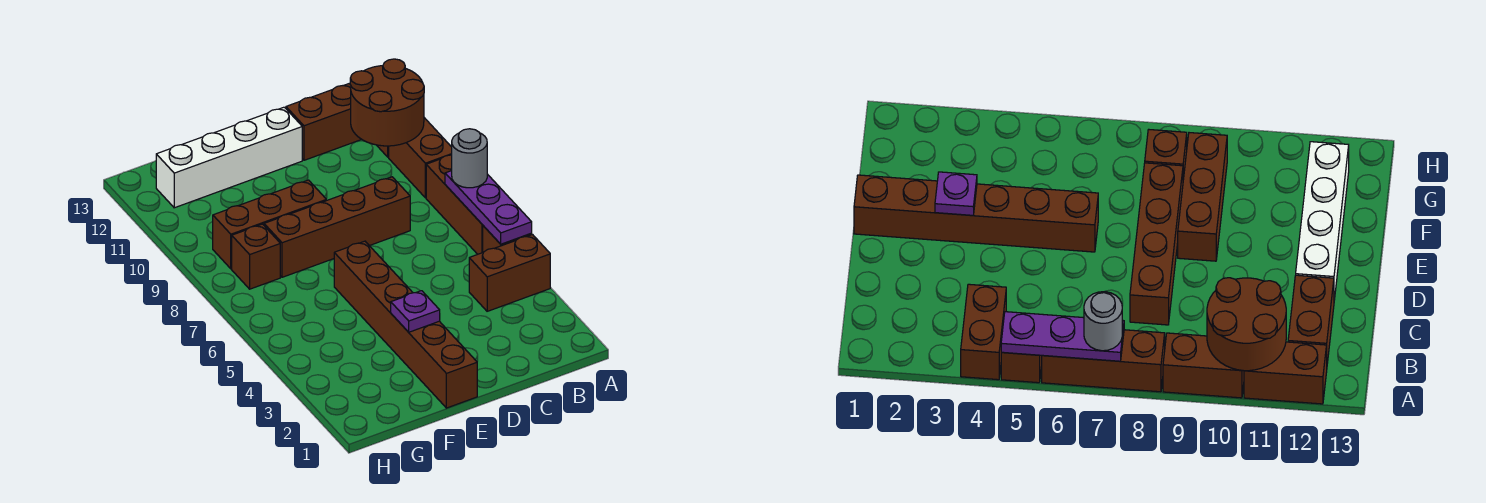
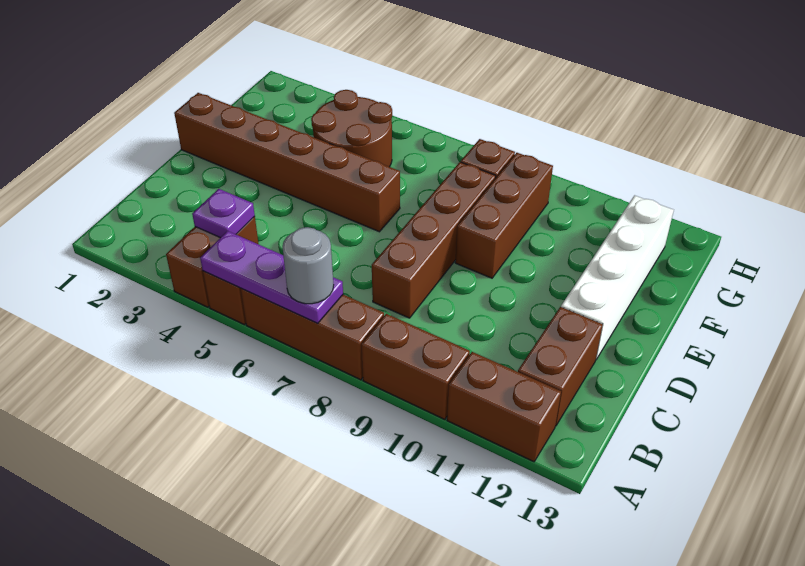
brown round brick A10:B11 level 2 -> brown round brick F4:G5 level 1
purple plate E3 level 2 -> purple plate B4 level 2

